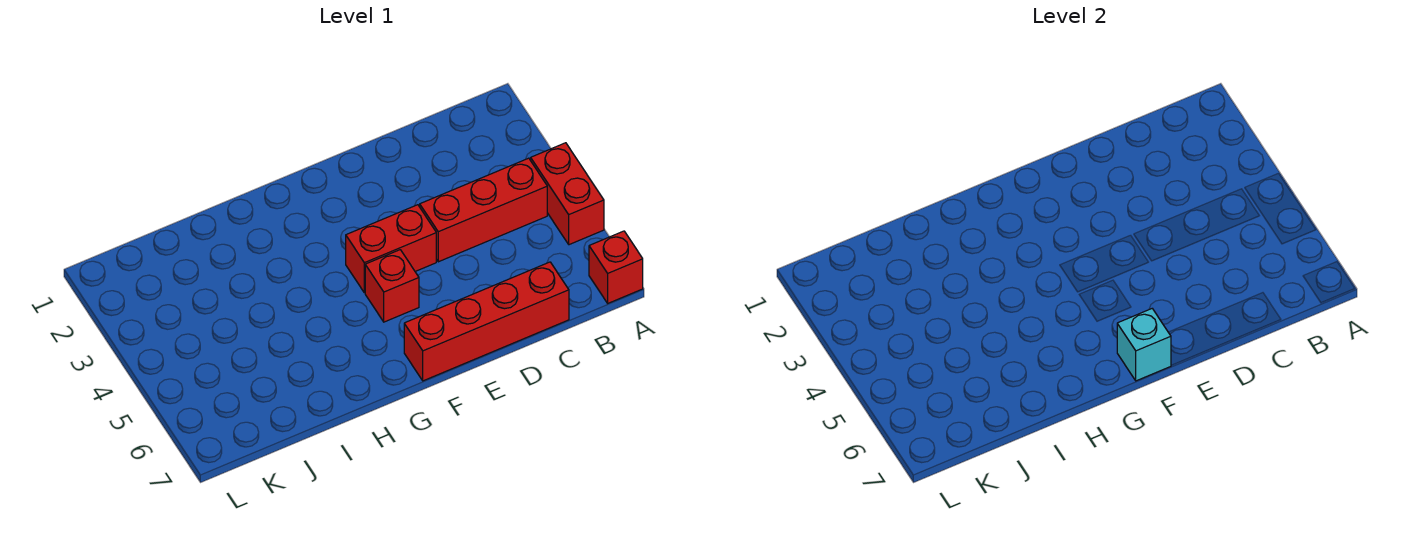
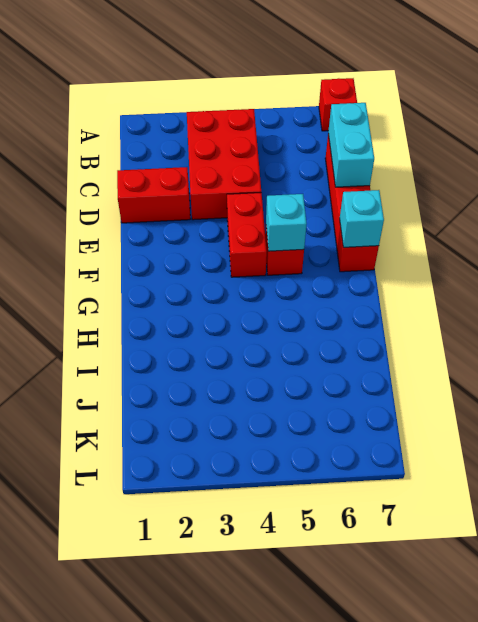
red brick A4:A5 level 1 -> red brick D1:D2 level 1
red brick B4:D4 level 1 -> red brick B3:D4 level 1
none -> cyan brick C7:D7 level 2
none -> cyan brick F5 level 2

